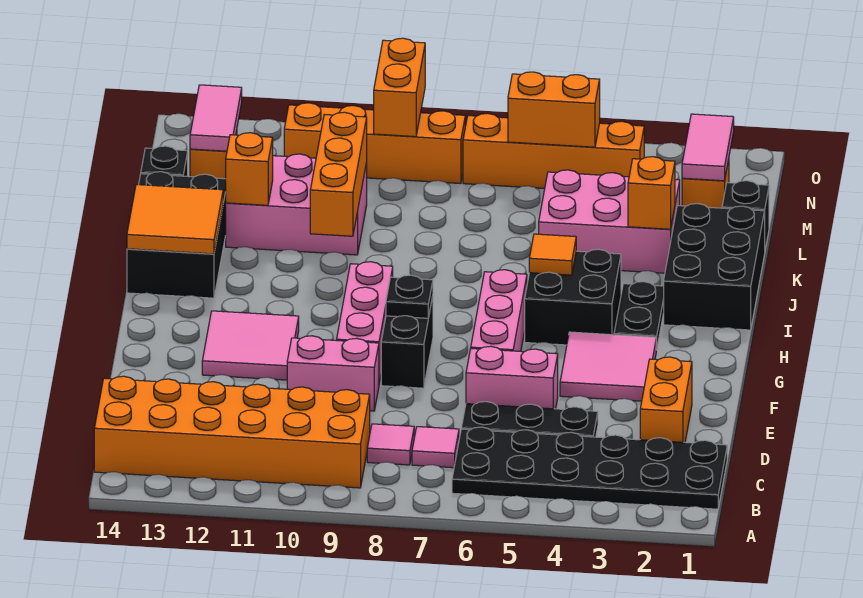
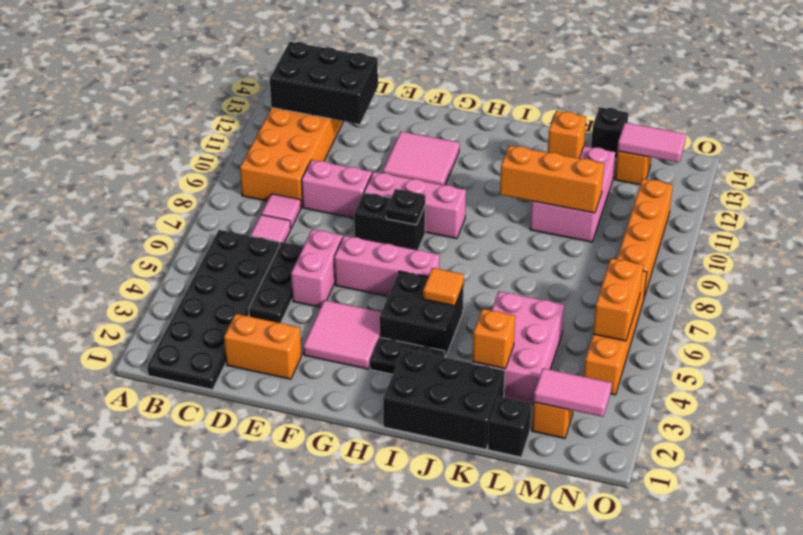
pink brick E9:E10 level 1 -> pink brick D9:E9 level 1
black brick I13:K14 level 1 -> black brick B12:D13 level 2
orange tile I13:J14 level 2 -> none
orange brick N9:O9 level 2 -> none

